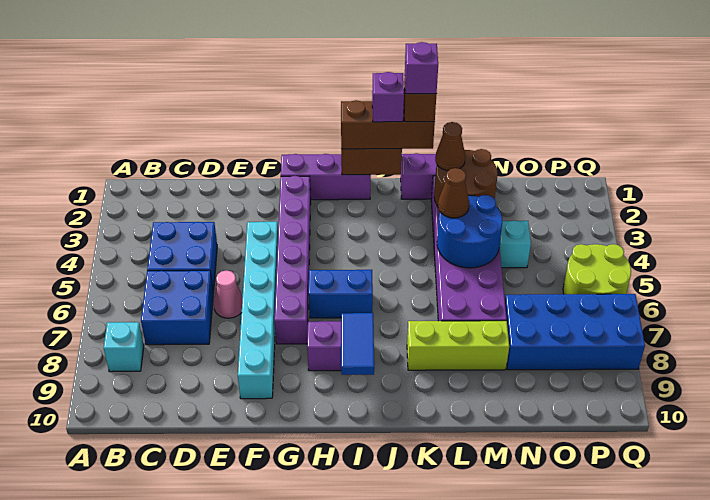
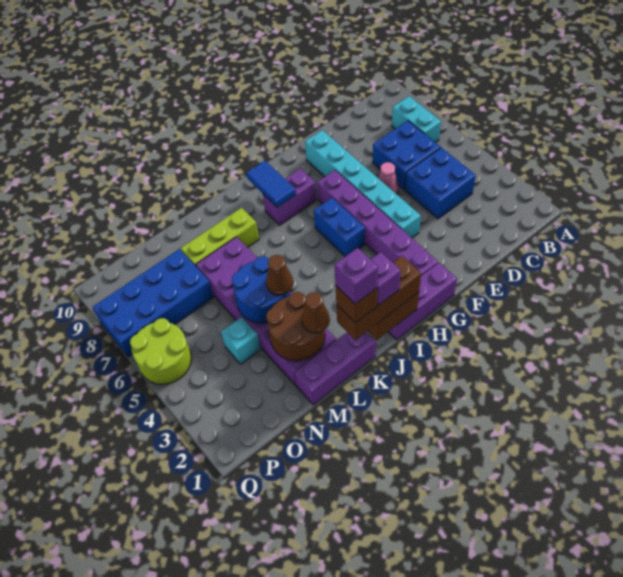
cyan brick B8 level 1 -> cyan brick B7:B8 level 1
blue brick H6:I6 level 1 -> blue brick H5:H6 level 1

